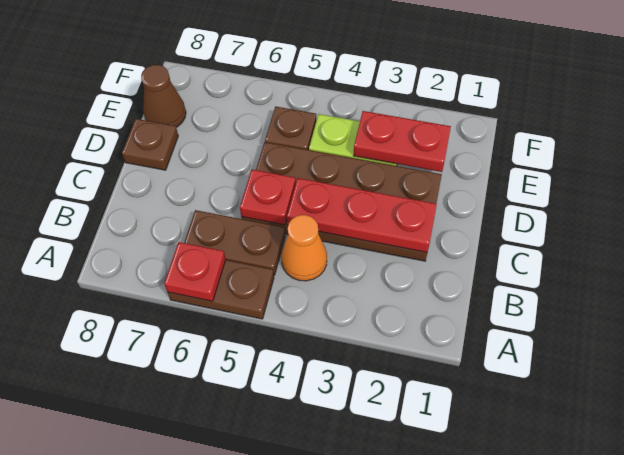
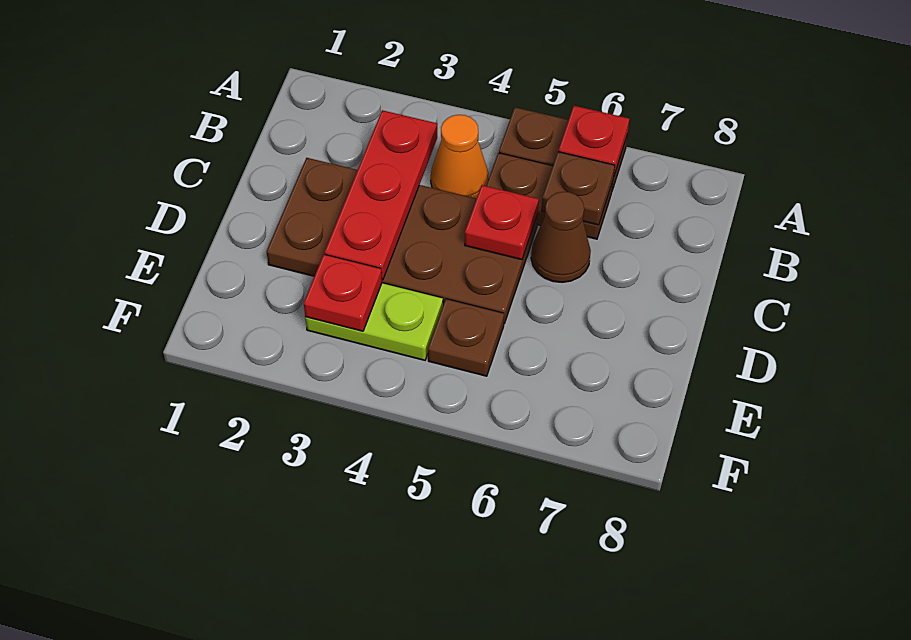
red plate C2:C4 level 2 -> red plate B3:D3 level 2
brown plate D8 level 1 -> brown plate B6 level 2
red plate E2:E3 level 2 -> red plate E3 level 2
brown cone E8 level 1 -> brown cone C6 level 1

